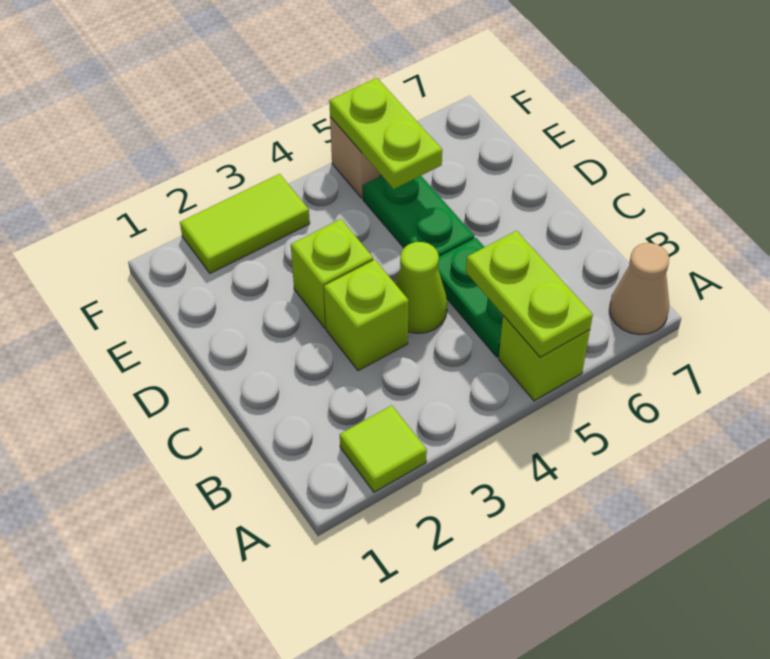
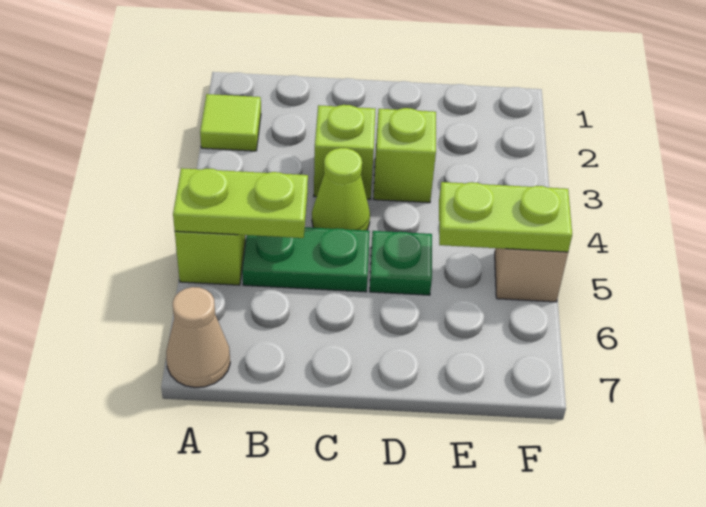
green plate D5:E5 level 1 -> green plate D5 level 1
lime tile F2:F3 level 1 -> none

